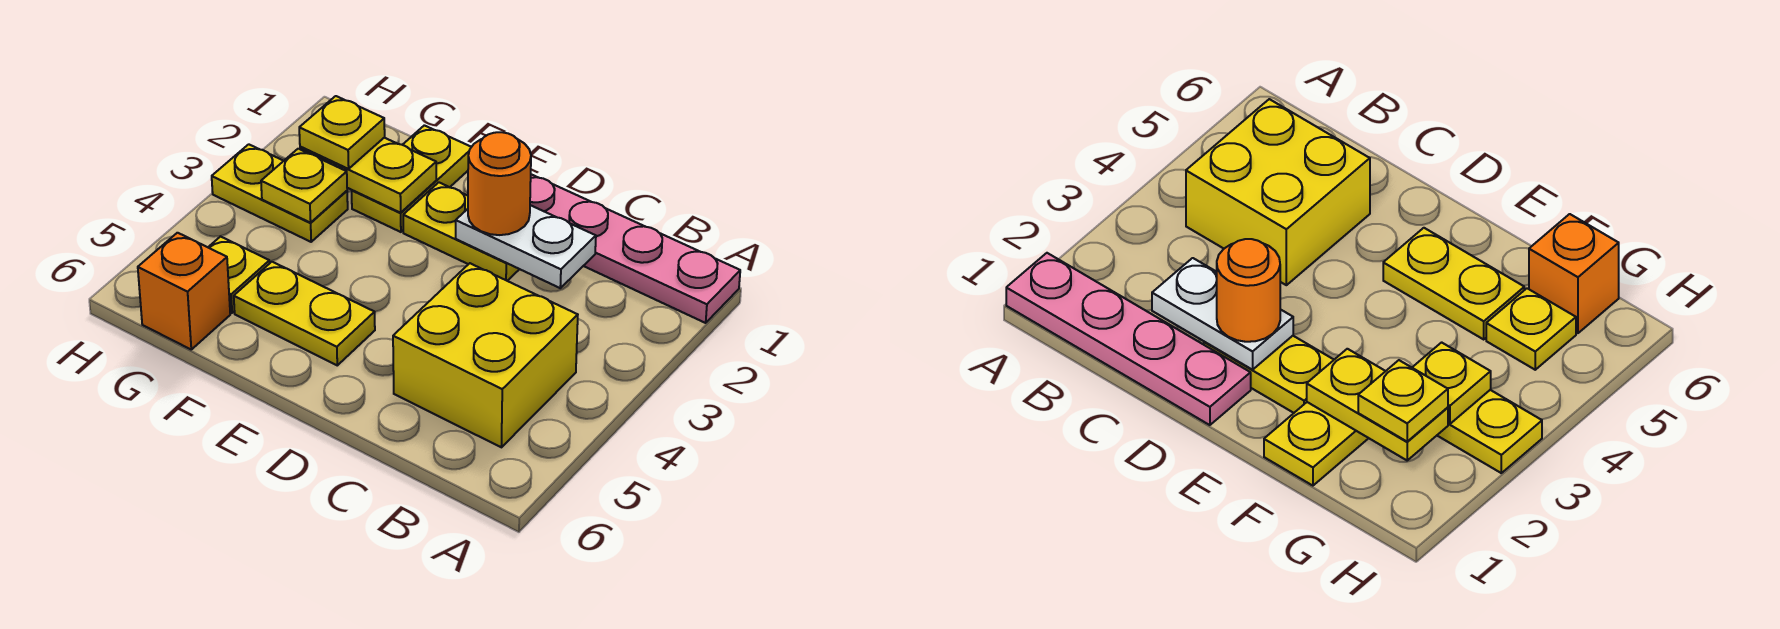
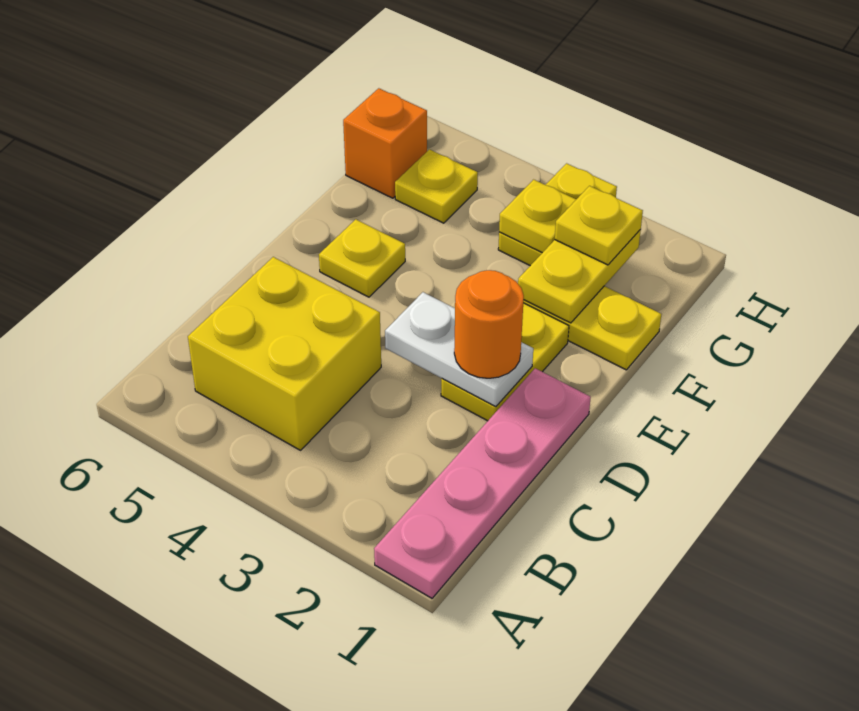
white plate C2:D2 level 2 -> white plate D2:D3 level 2
yellow plate E5:F5 level 1 -> yellow plate E5 level 1

